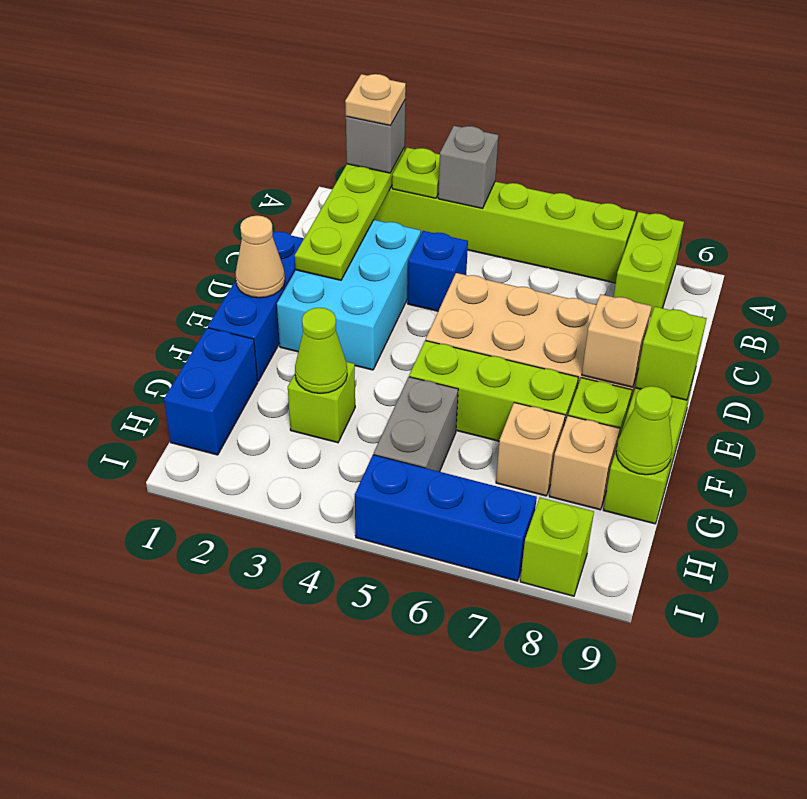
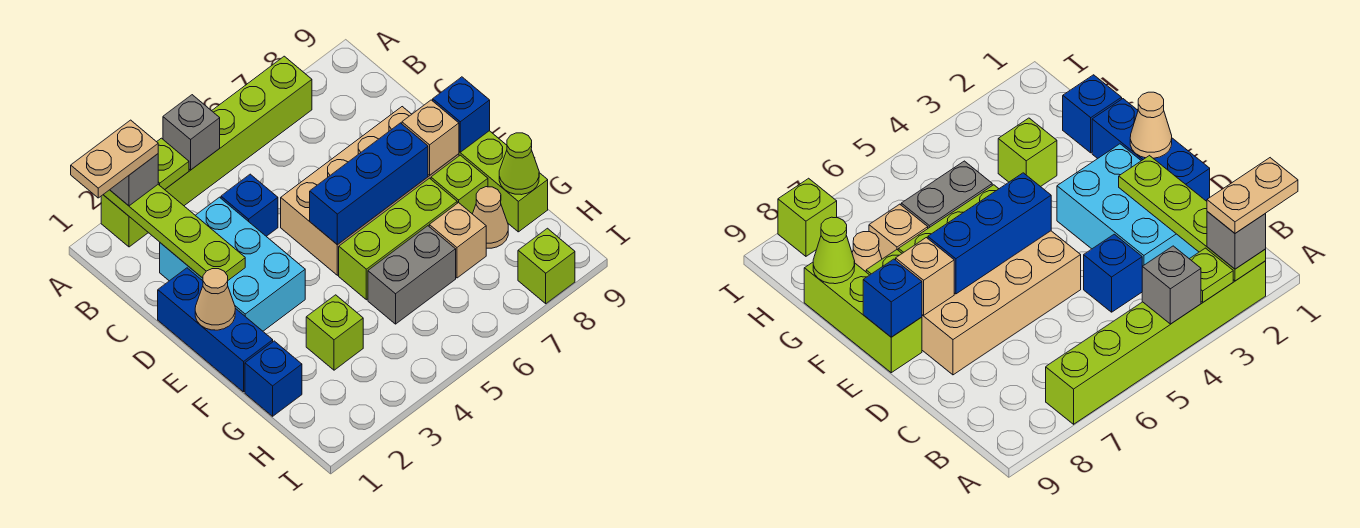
tan plate A2 level 4 -> tan plate A1:A2 level 4
lime brick A8:B8 level 1 -> none
lime brick E9 level 2 -> blue brick E9 level 2
blue brick G1:H1 level 1 -> blue brick G1 level 1
lime cone G3 level 2 -> none
grey brick G5:H5 level 1 -> grey brick G5:G6 level 1
tan brick G8 level 1 -> tan cone G8 level 1
blue brick I5:I7 level 1 -> blue brick E5:E7 level 2

